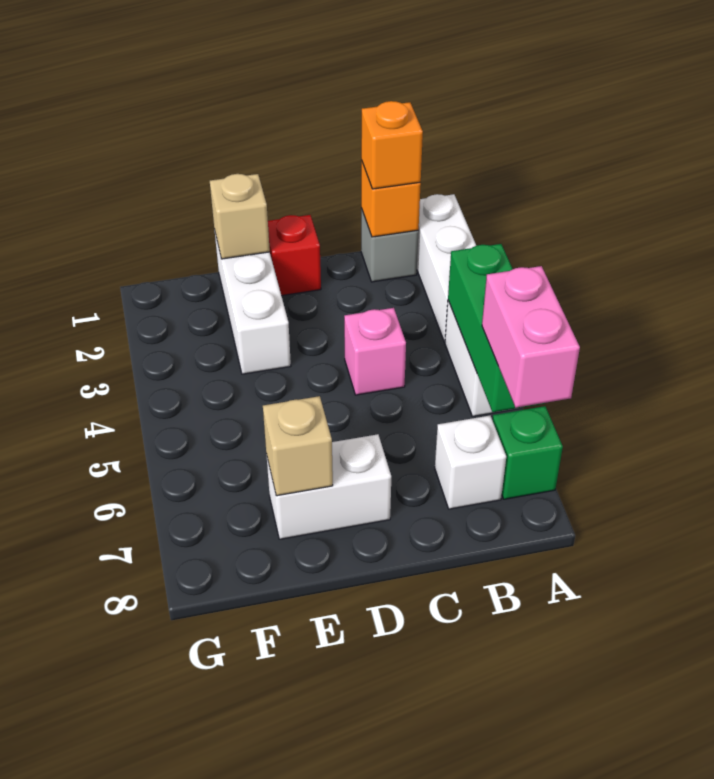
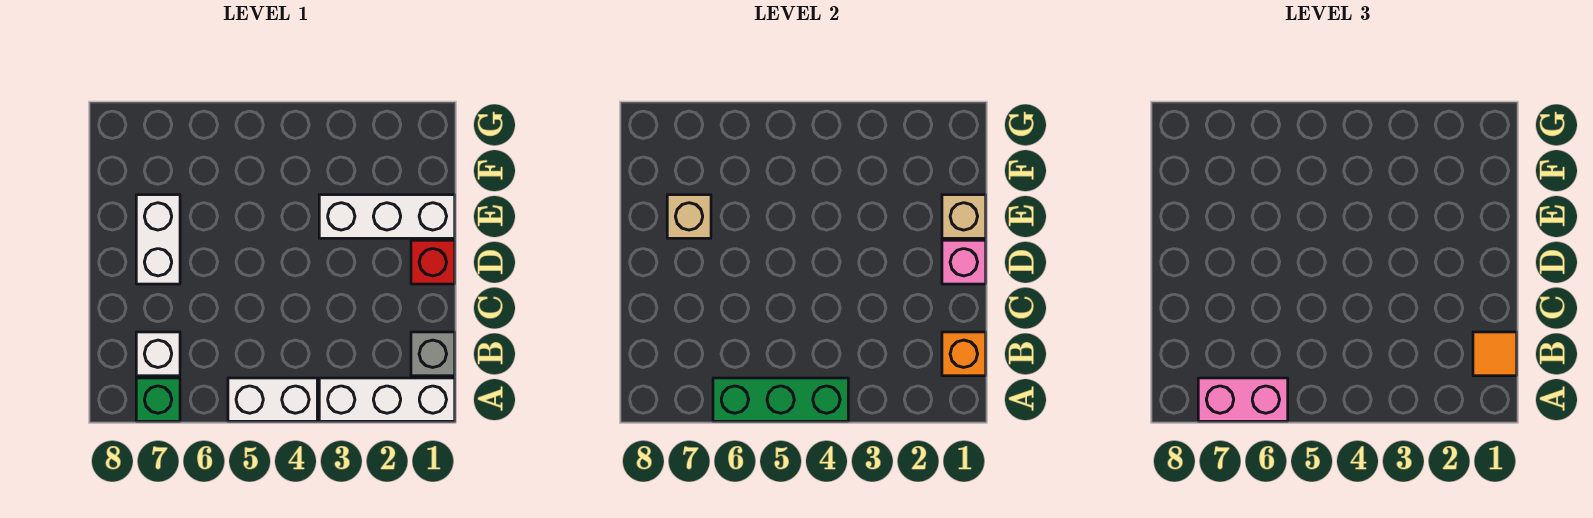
orange brick B1 level 3 -> orange tile B1 level 3
pink brick C4 level 1 -> pink brick D1 level 2

